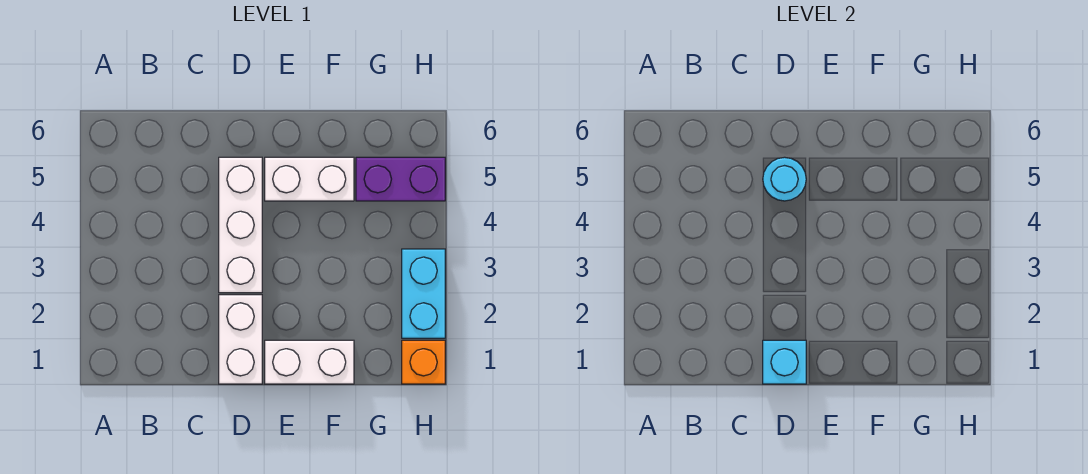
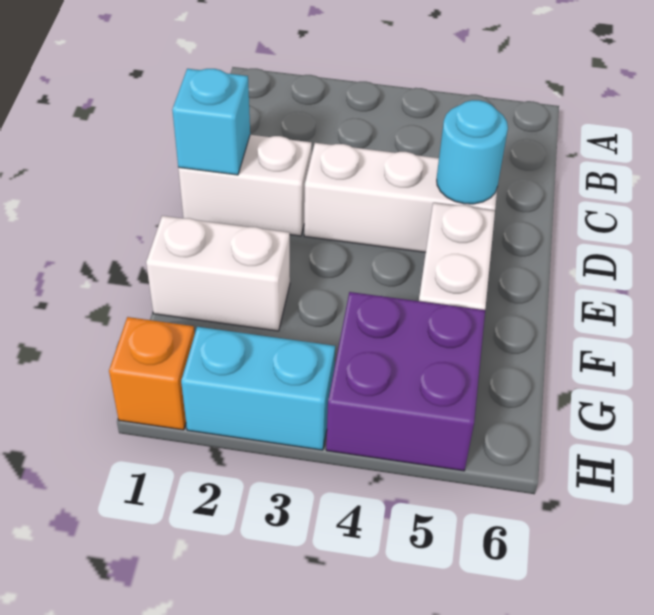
white brick E1:F1 level 1 -> white brick F1:F2 level 1
purple brick G5:H5 level 1 -> purple brick G4:H5 level 1

